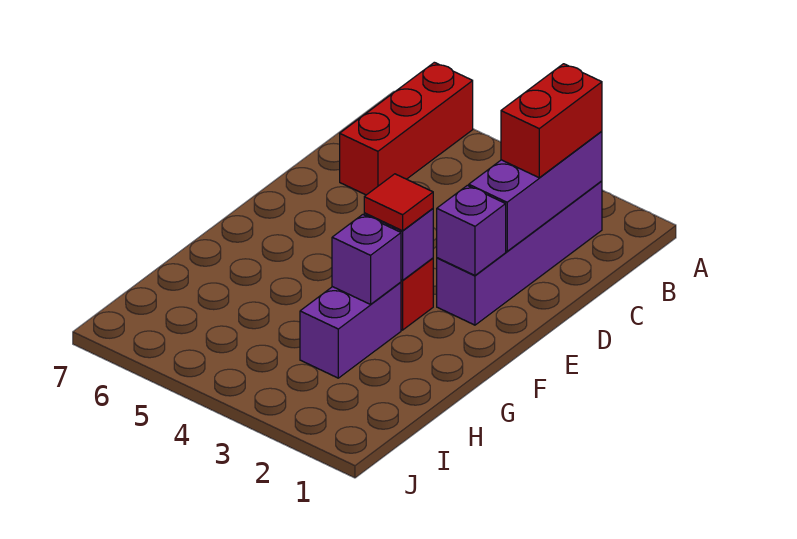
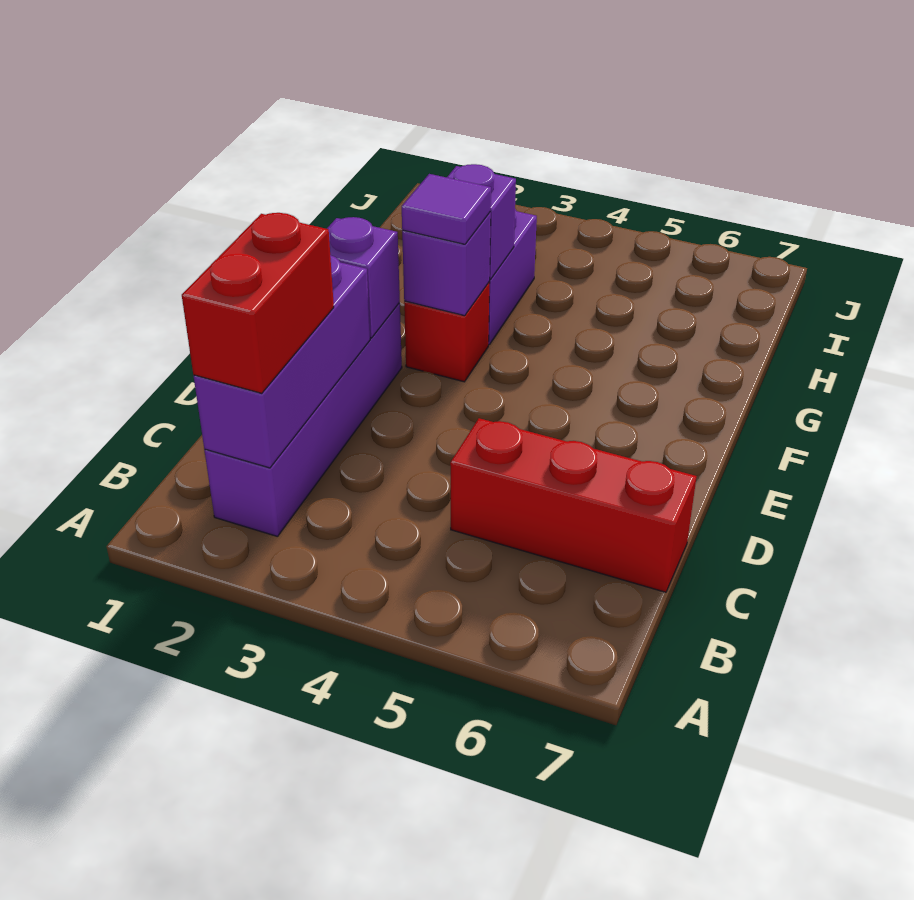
red brick A6:C6 level 1 -> red brick C5:C7 level 1
red tile F3 level 3 -> purple tile F3 level 3

